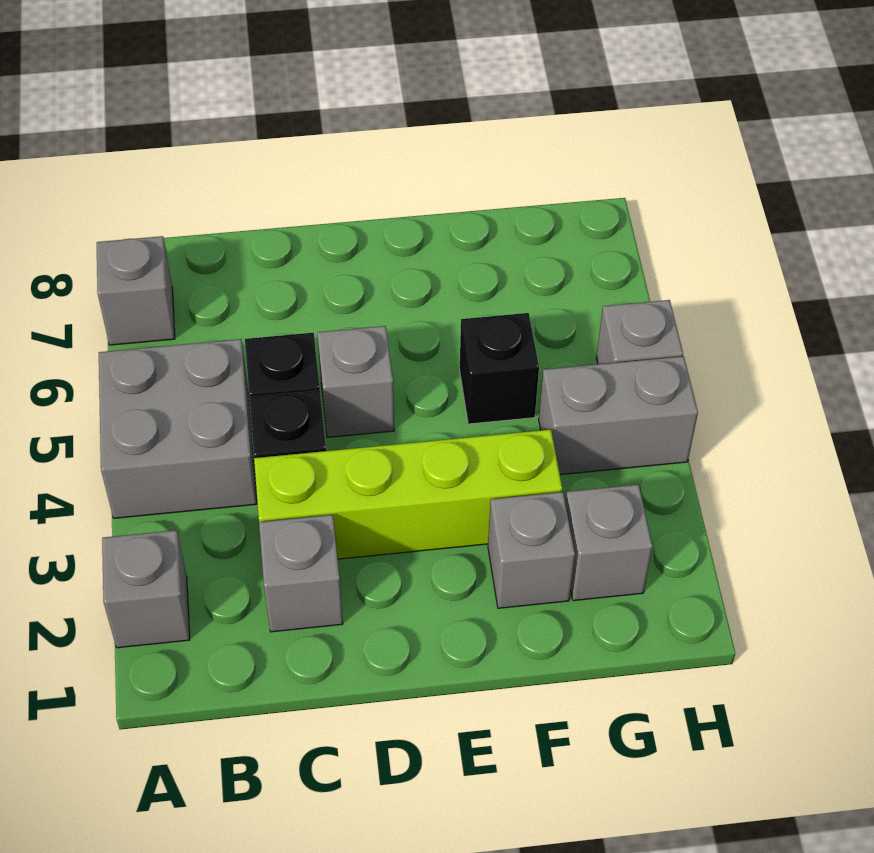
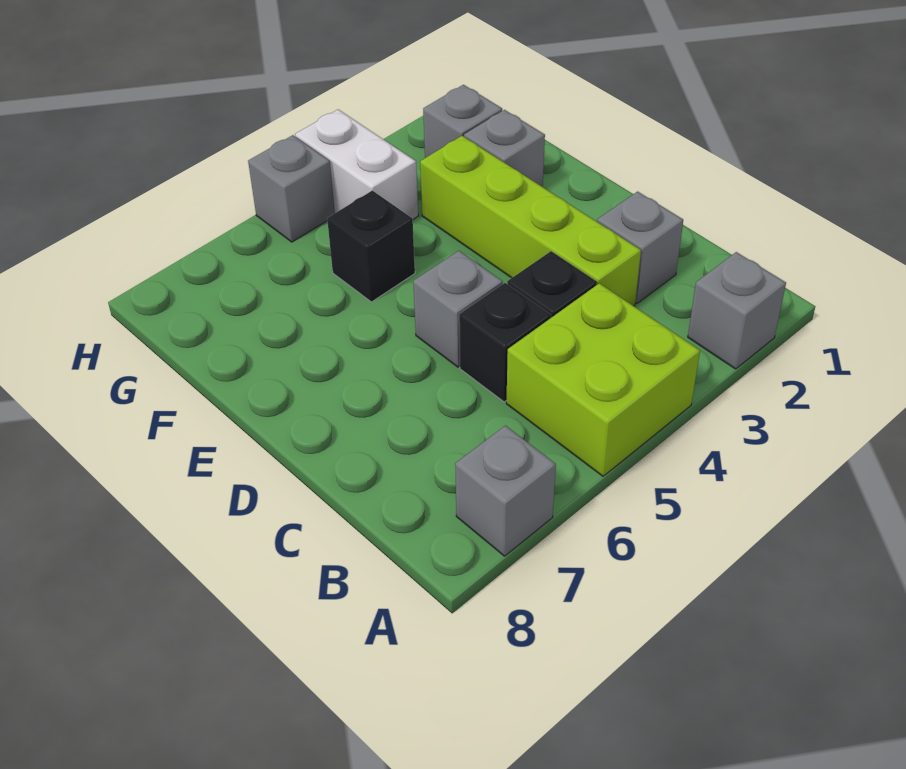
grey brick A4:B5 level 1 -> lime brick A4:B5 level 1
grey brick G4:H4 level 1 -> white brick G4:H4 level 1

